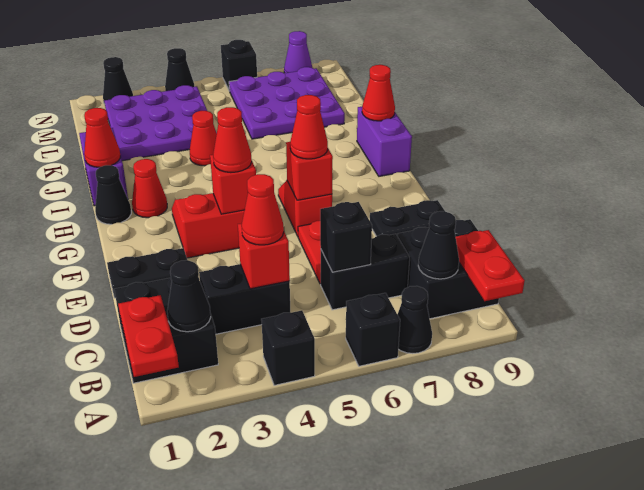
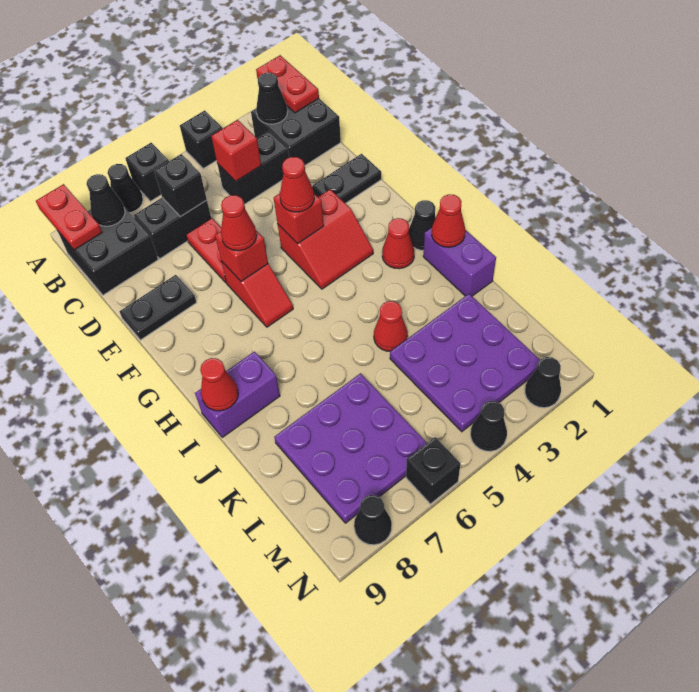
red cone C4 level 3 -> none
purple brick H9:I9 level 1 -> purple brick I8:I9 level 1
purple cone N8 level 1 -> black cone N8 level 1

